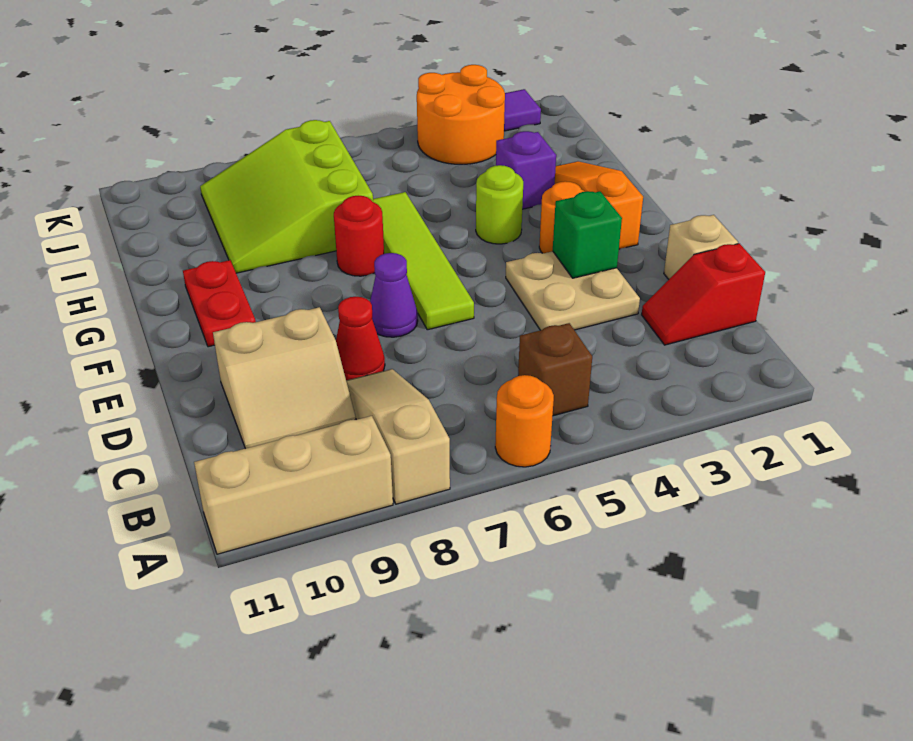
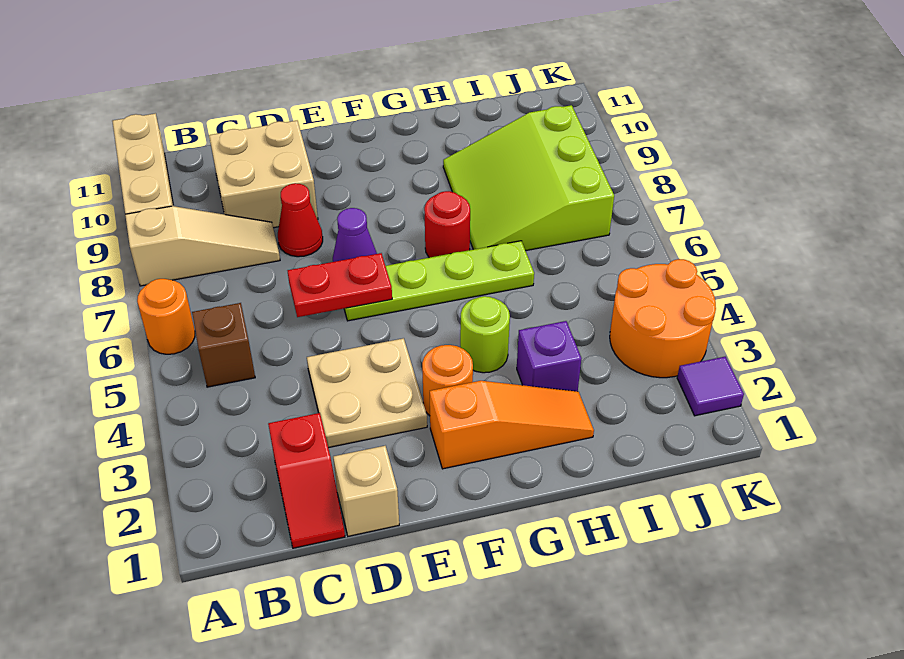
red slope C1:C2 level 1 top 1 -> red slope C1:C2 level 1 top 2
tan slope C9:D10 level 1 top D -> tan brick C9:D10 level 1
green brick E3 level 2 -> none
lime tile E6:H6 level 1 -> lime plate E6:H6 level 1
red plate F10:G10 level 1 -> red plate D6:E6 level 2
lime slope H7:J9 level 1 top 7 -> lime slope H7:J9 level 1 top J

